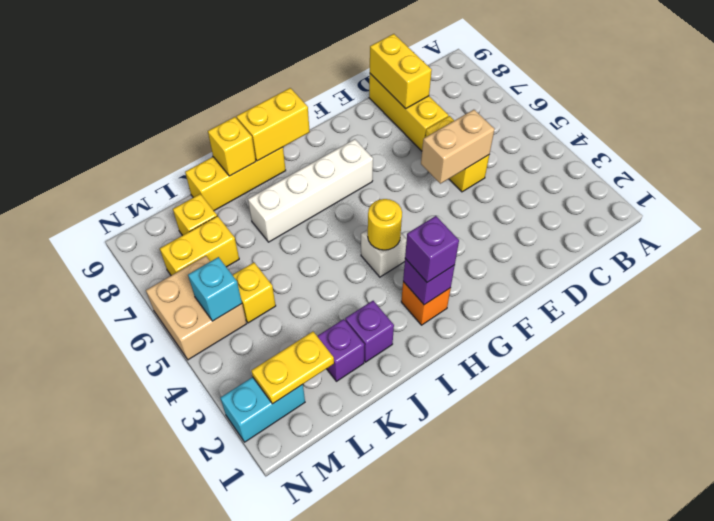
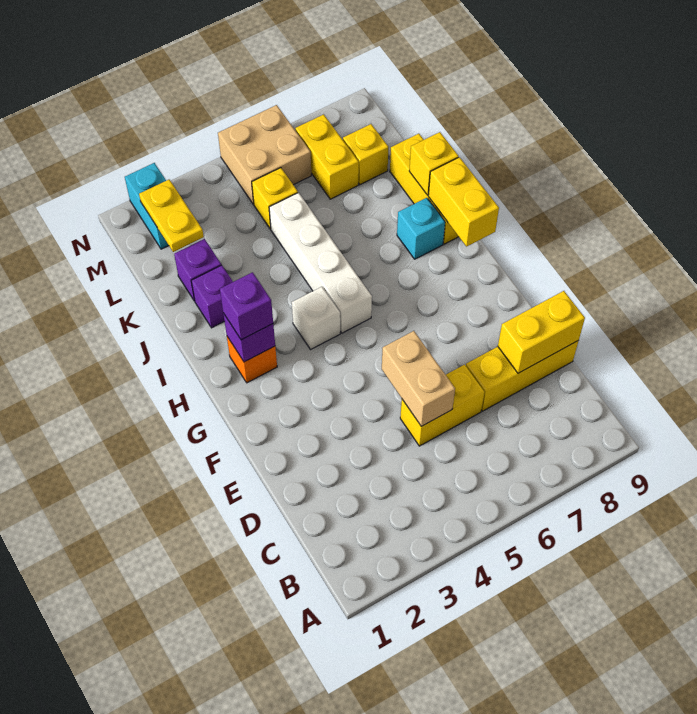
white brick G7:J7 level 1 -> white brick H5:K5 level 1
yellow round brick H4 level 2 -> none
cyan brick M5 level 2 -> cyan brick I8 level 1

